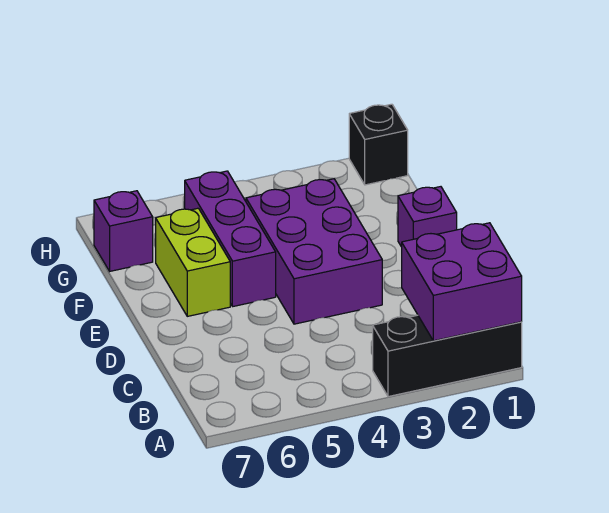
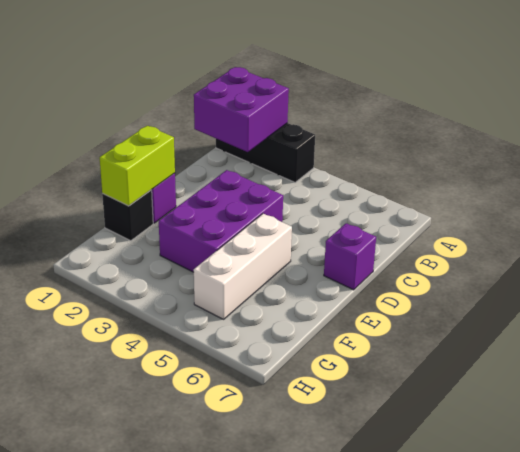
purple brick E5:G5 level 1 -> white brick E5:G5 level 1
lime brick E6:F6 level 1 -> lime brick E1:F1 level 2
purple brick G7 level 1 -> purple brick D7 level 1
black brick H1 level 1 -> black brick F1 level 1

